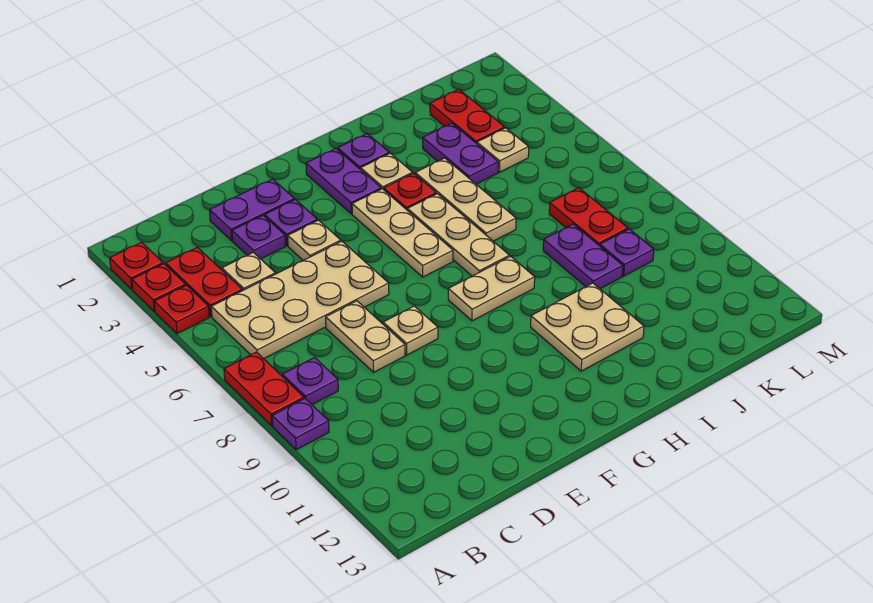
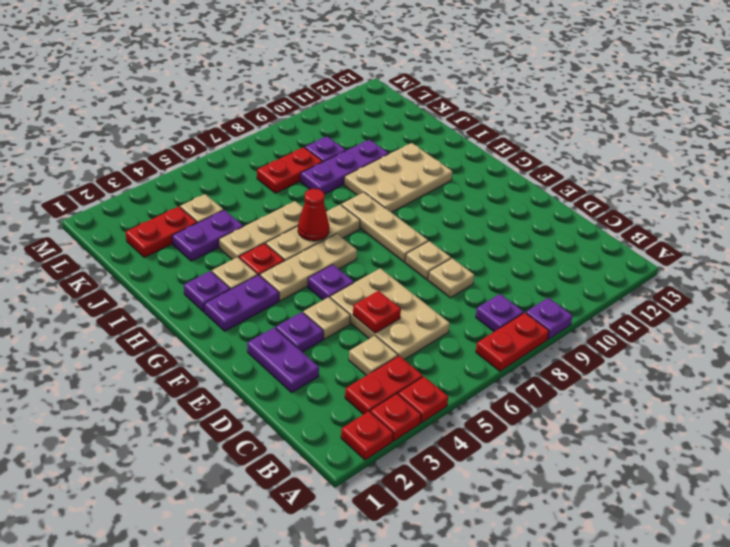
tan plate B5:E6 level 1 -> tan plate C5:E6 level 1
purple plate D3 level 1 -> purple plate F5 level 1
none -> red plate D5 level 2
tan plate D7:D8 level 1 -> tan plate D8 level 1
tan plate G8:H8 level 1 -> tan plate F8:H8 level 1
none -> red cone H6 level 2
tan plate H10:I11 level 1 -> tan plate H9:I11 level 1
purple plate J8:J9 level 1 -> purple plate J8:J10 level 1

